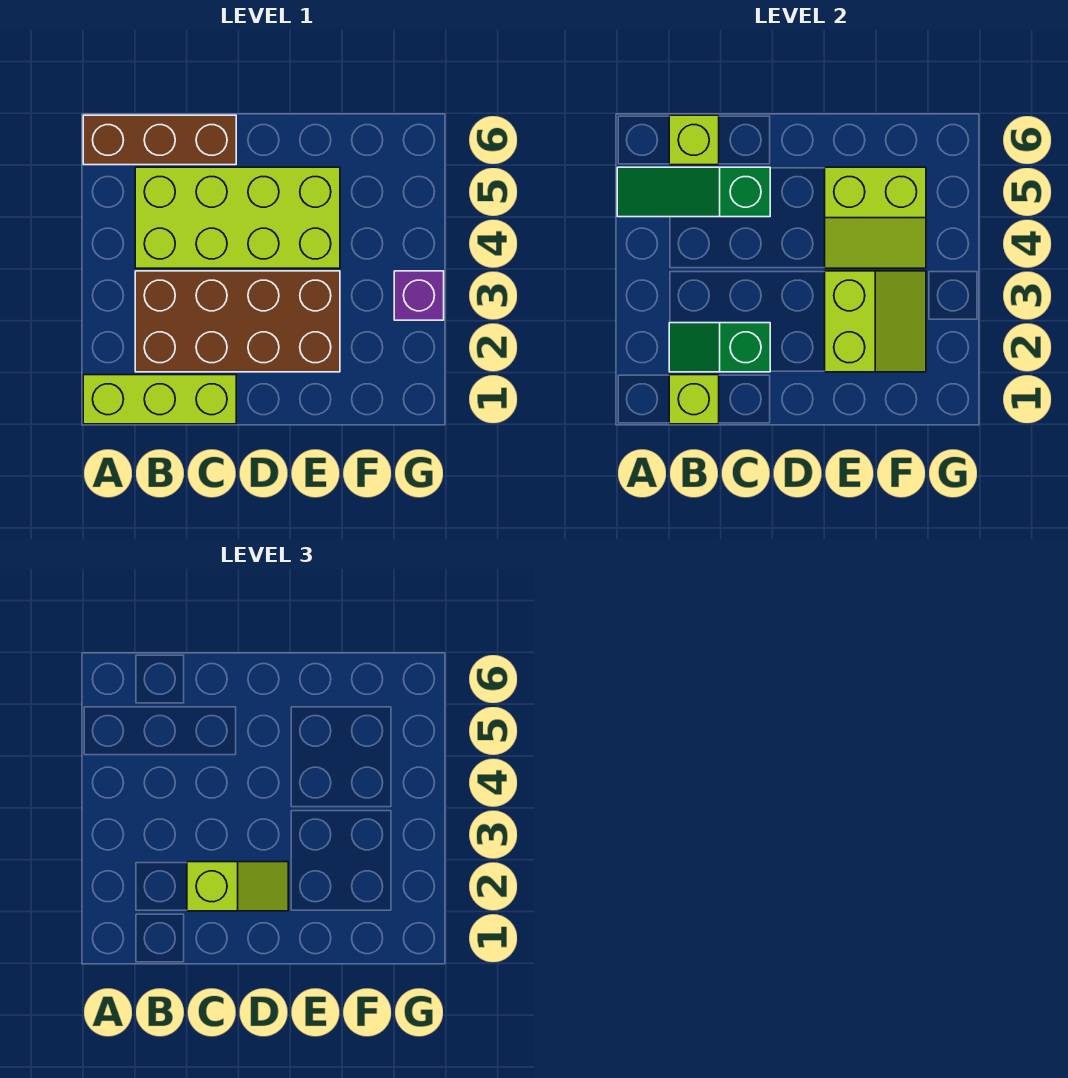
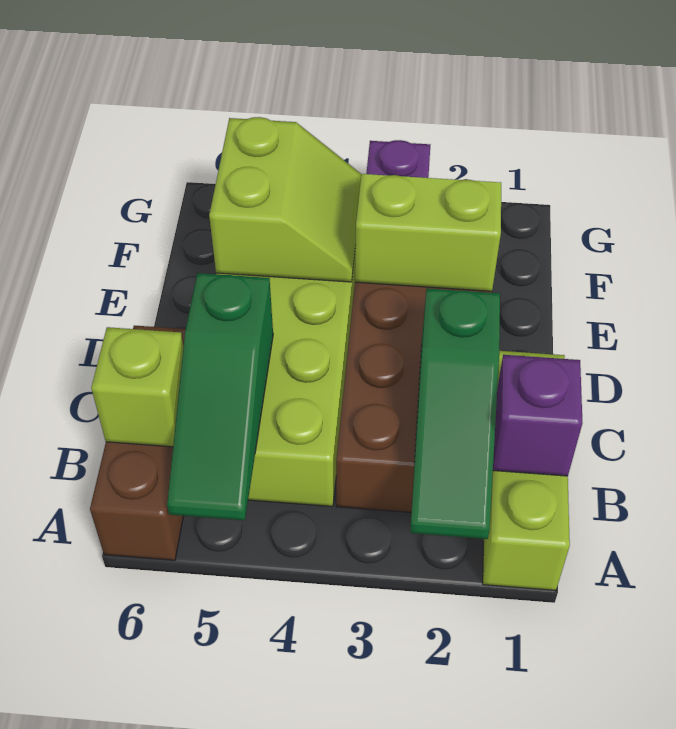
lime brick B1 level 2 -> purple brick B1 level 2
green slope B2:C2 level 2 top C -> green slope A2:C2 level 2 top C
lime slope C2:D2 level 3 top C -> none

